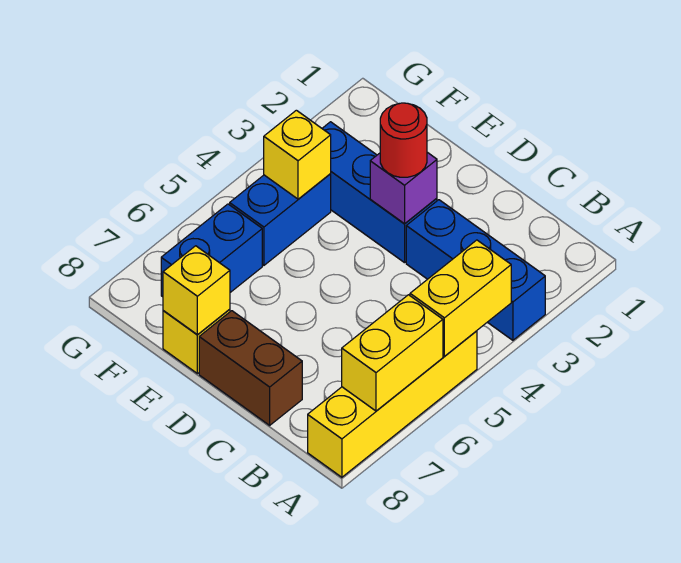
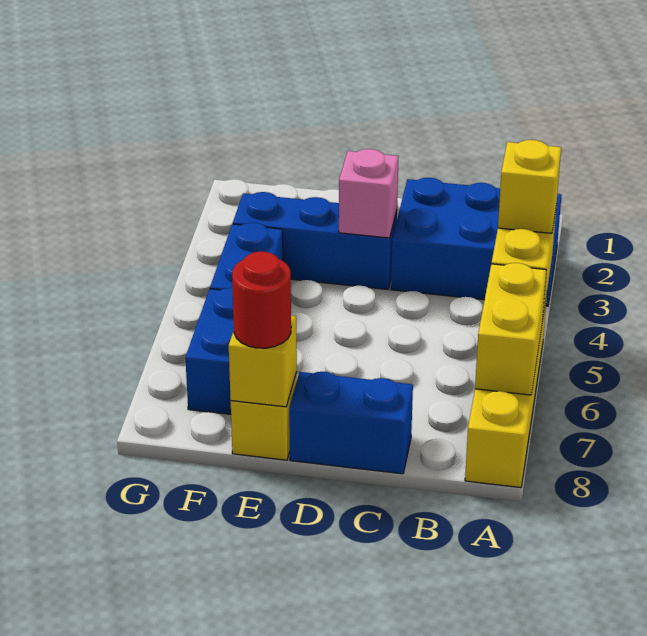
blue brick A3:C3 level 1 -> blue brick A2:C3 level 1
brown brick C8:D8 level 1 -> blue brick C8:D8 level 1
purple brick D3 level 2 -> pink brick D3 level 2
red round brick D3 level 3 -> red round brick E8 level 3
yellow brick F4 level 2 -> yellow brick A4 level 3

